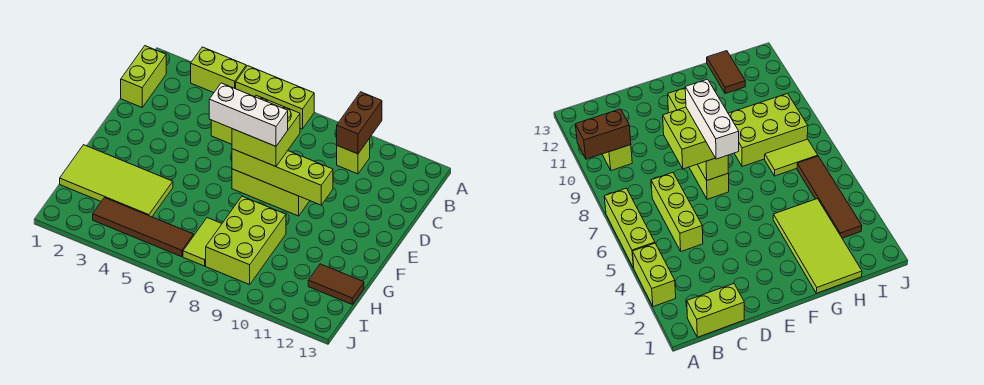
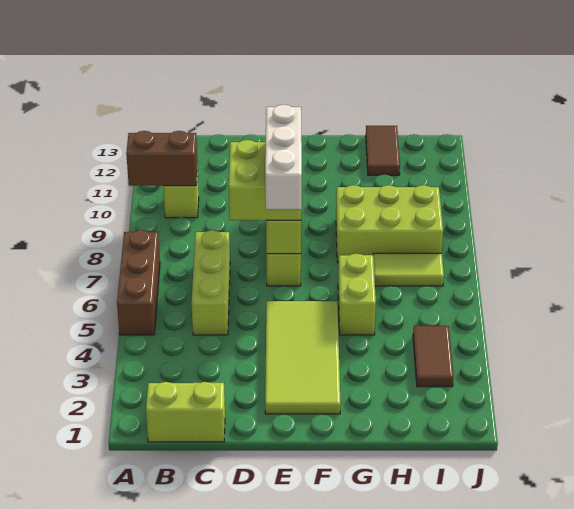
lime brick A3:A4 level 1 -> lime brick G5:G6 level 1
lime brick A5:A7 level 1 -> brown brick A5:A7 level 1
lime tile G1:H4 level 1 -> lime tile E2:F5 level 1
brown tile I3:I6 level 1 -> brown tile I3:I4 level 1

